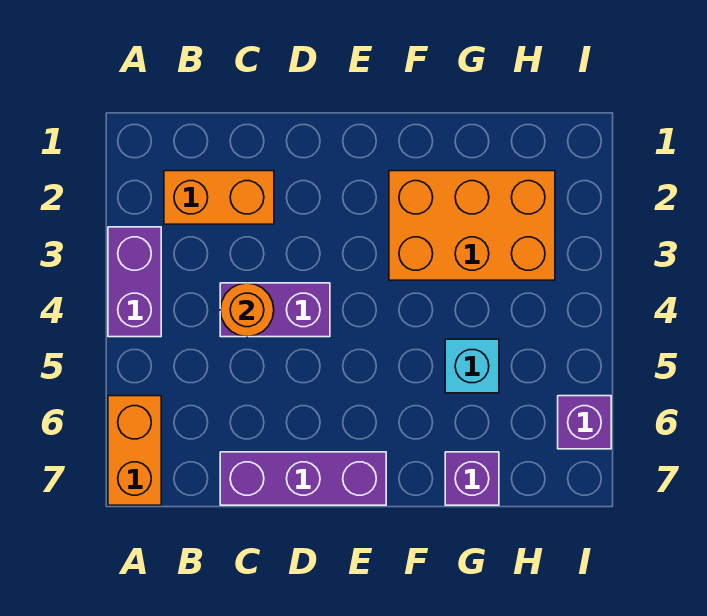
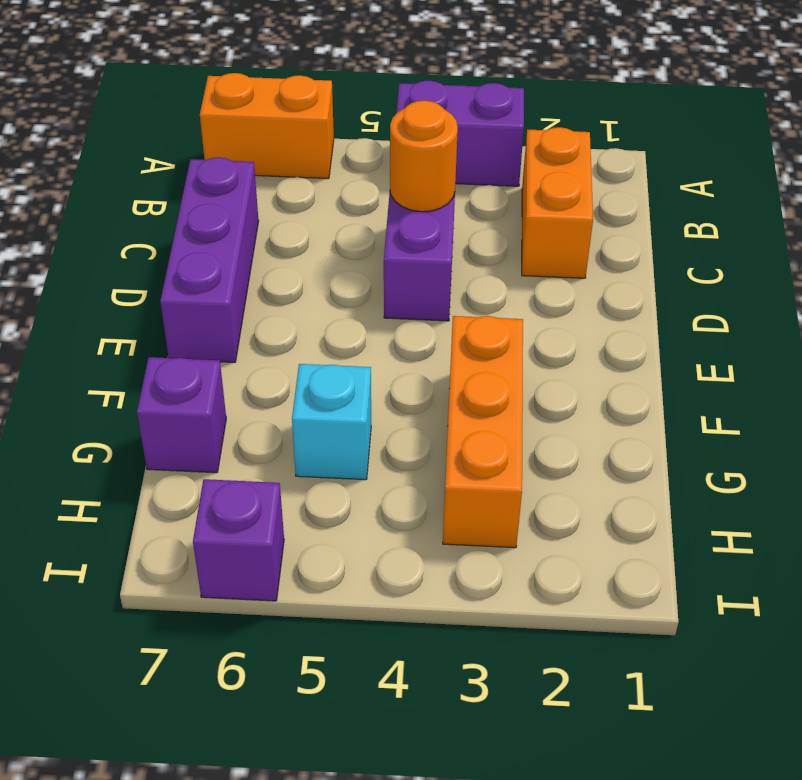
orange brick F2:H3 level 1 -> orange brick F3:H3 level 1

